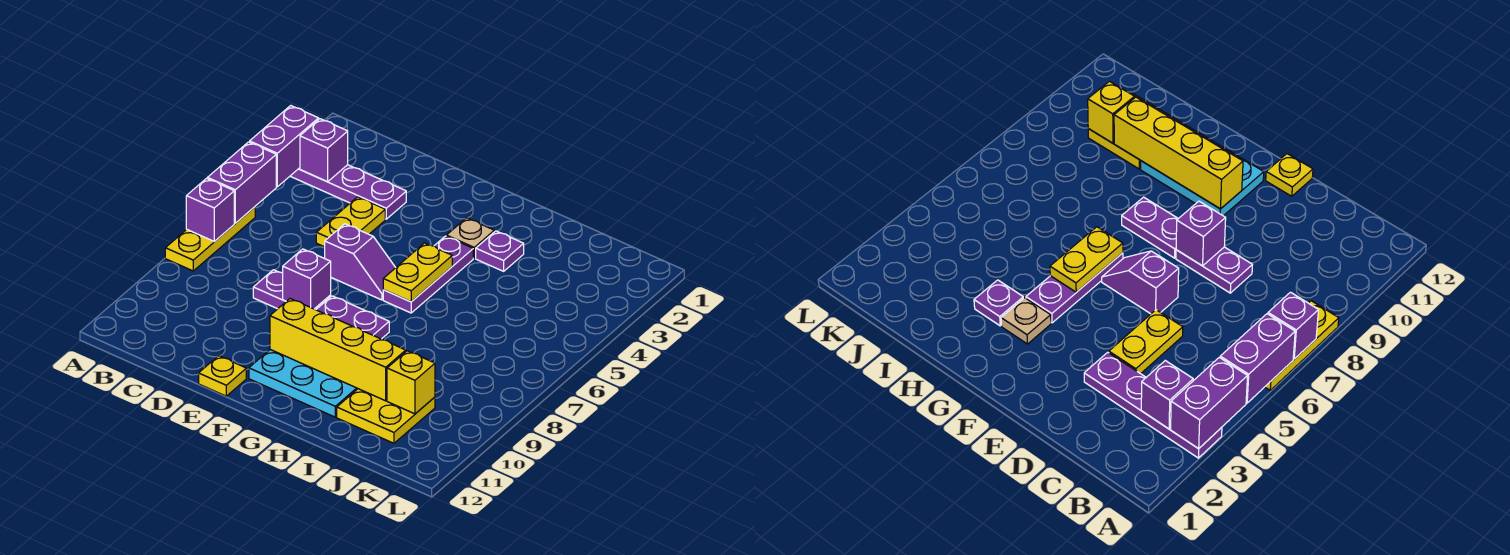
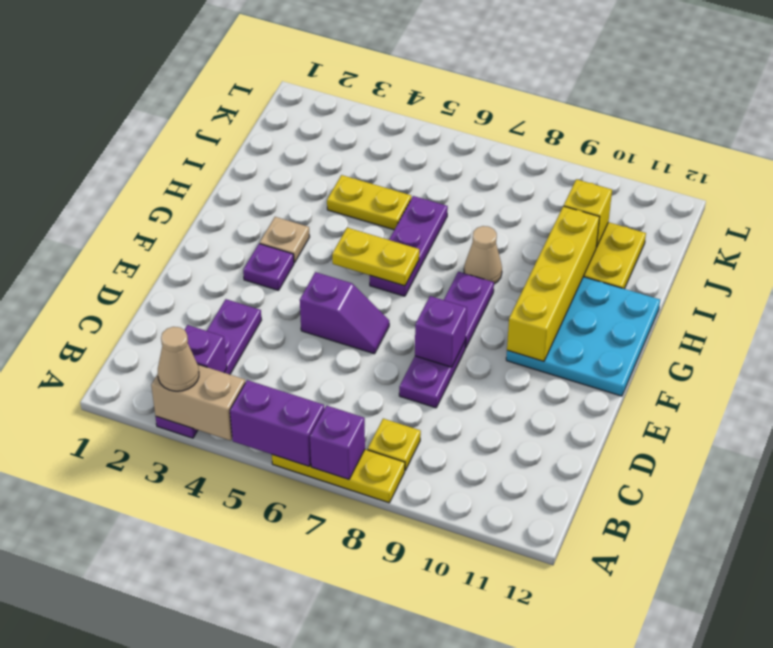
purple brick A3:A4 level 2 -> tan brick A3:A4 level 2
none -> tan cone A3 level 3
yellow plate D4:D5 level 1 -> yellow plate I4:I5 level 1
purple slope E6:F6 level 1 top E -> purple slope E5:E6 level 1 top 5
yellow plate E12 level 1 -> yellow plate B8 level 1
cyan plate F10:H11 level 1 -> cyan plate F10:H12 level 1
purple plate G4:G6 level 1 -> purple plate G6:I6 level 1
purple plate H3 level 1 -> purple plate F3 level 1
none -> tan cone H8 level 1

